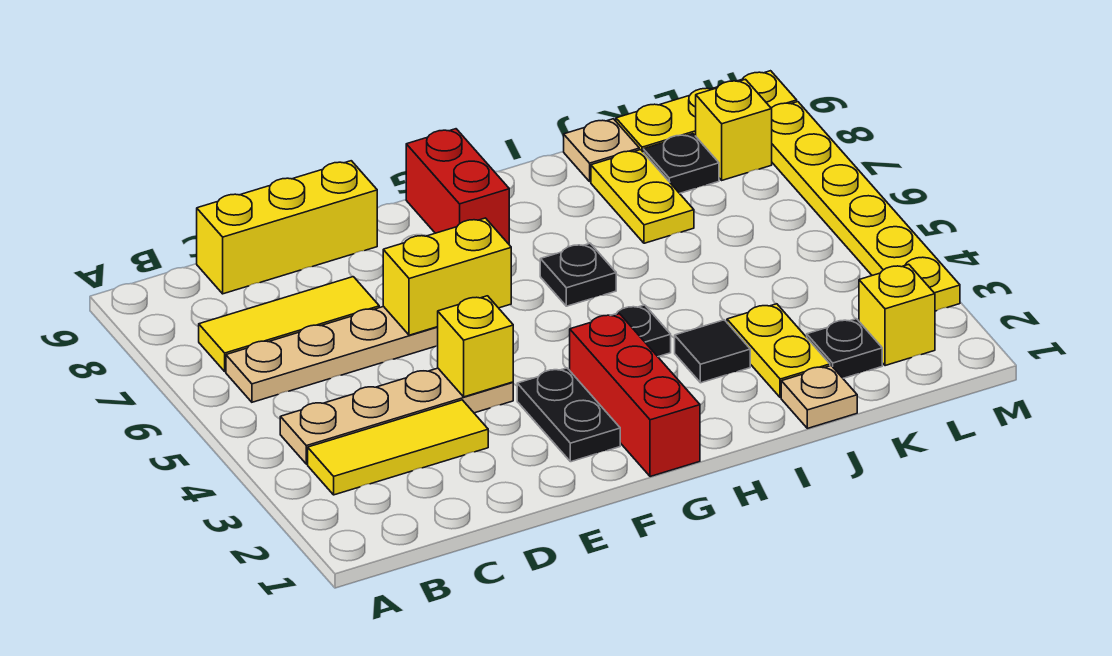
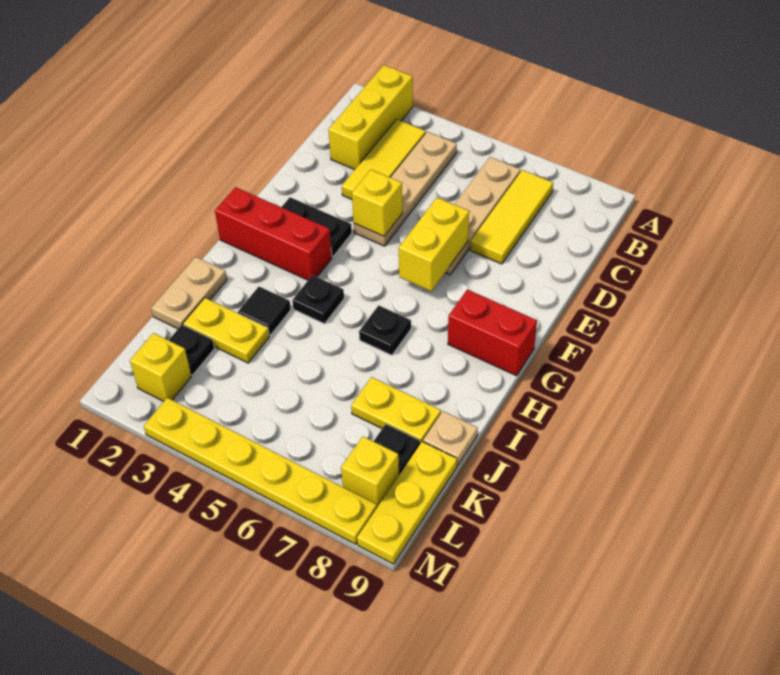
yellow brick C9:E9 level 1 -> yellow brick A2:C2 level 1
tan plate J1 level 1 -> tan plate I1:J1 level 1

